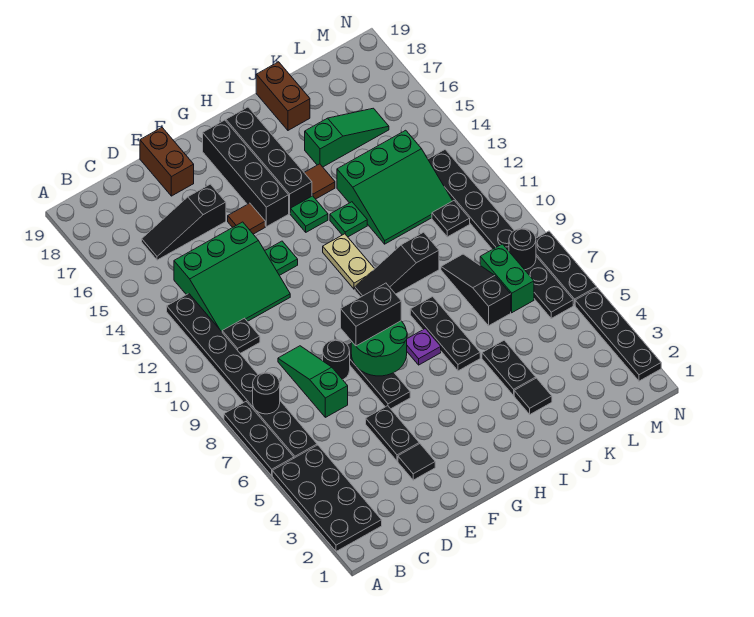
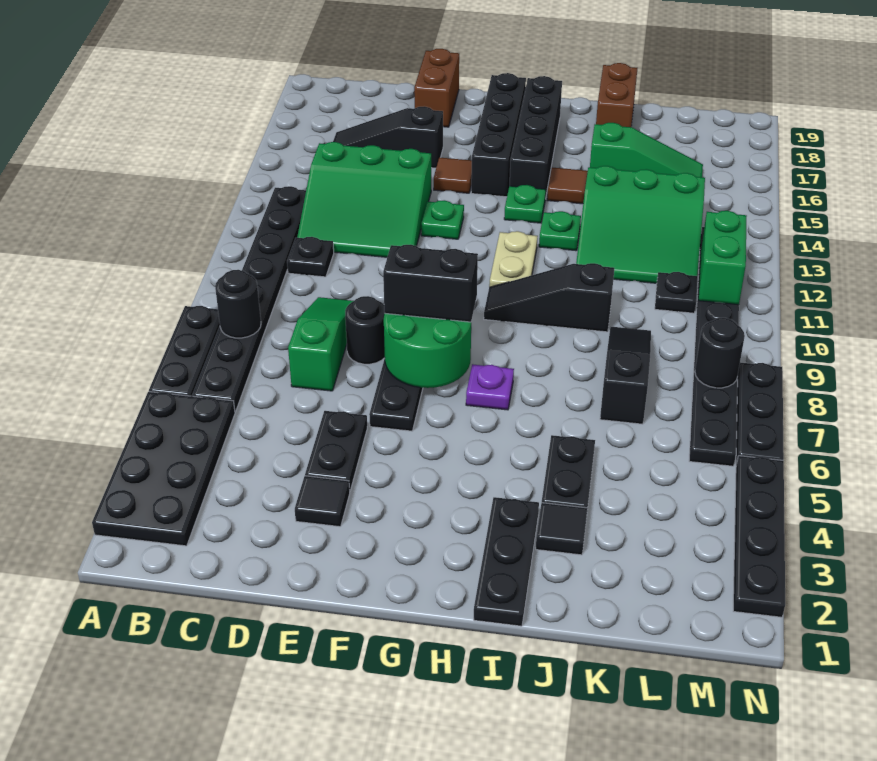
black plate I6:I8 level 1 -> black plate I1:I3 level 1
green brick L7:L8 level 1 -> green brick M11:M12 level 2

